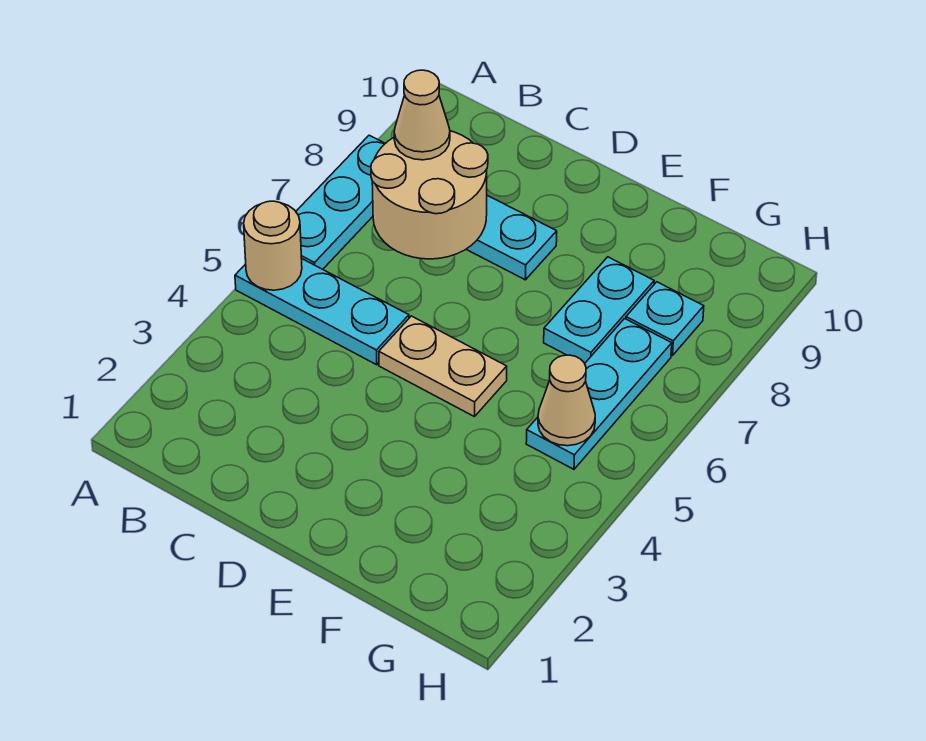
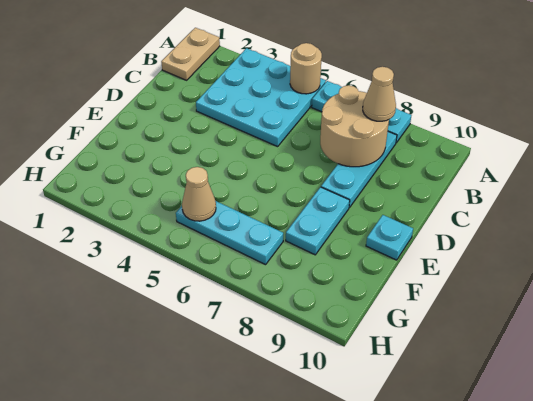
cyan plate A5:C5 level 1 -> cyan plate A3:C5 level 1
tan plate D5:E5 level 1 -> tan plate A1:B1 level 1
cyan plate F7:F8 level 1 -> cyan plate E8:F8 level 1
cyan plate G8 level 1 -> cyan plate E10 level 1

